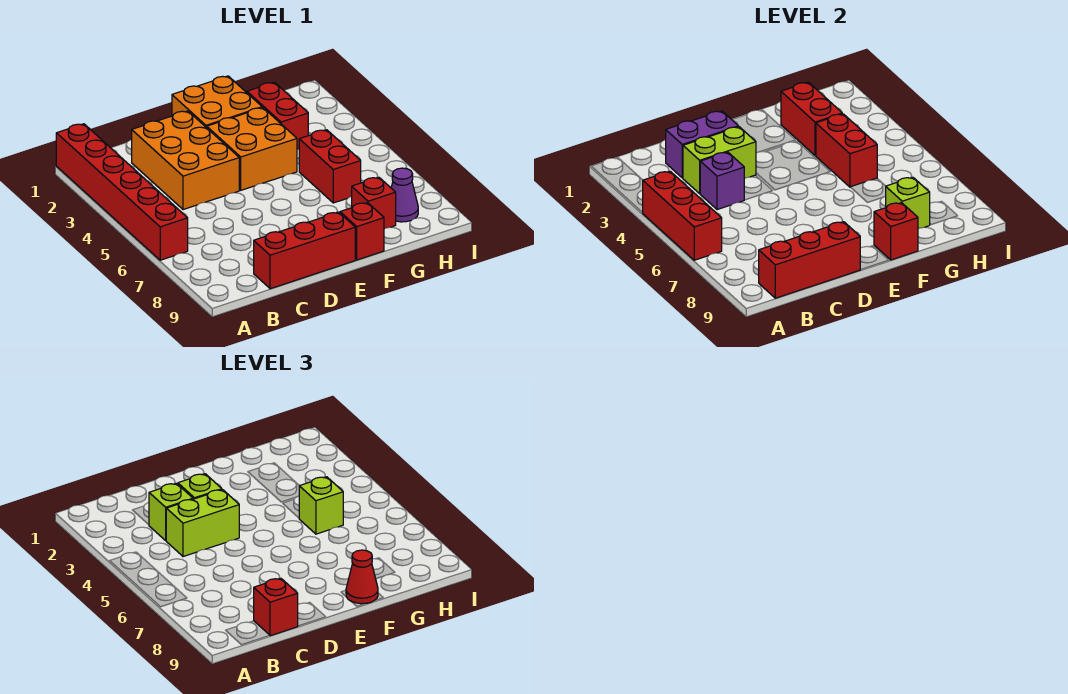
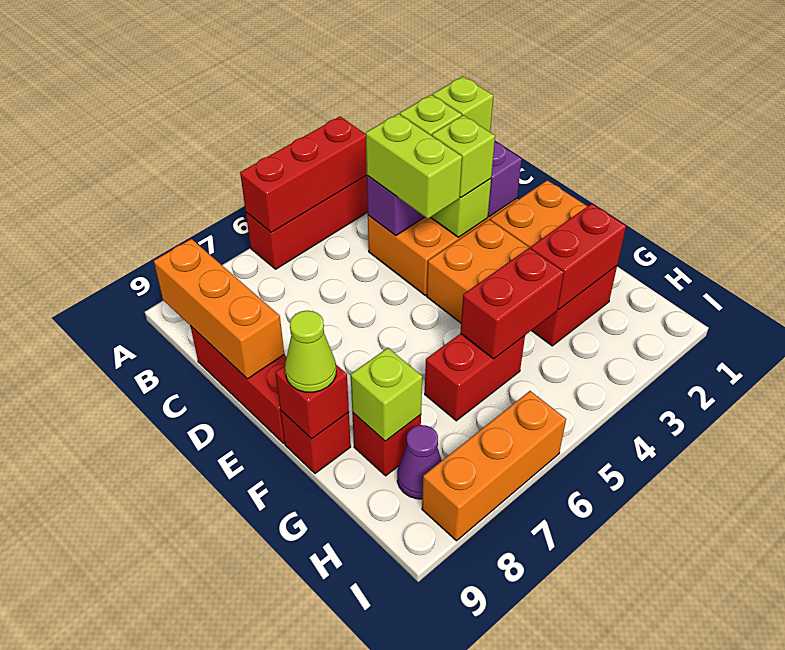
red brick B9:D9 level 2 -> orange brick B9:D9 level 2
red brick C9 level 3 -> none
red cone F9 level 3 -> lime cone F9 level 3
lime brick G5 level 3 -> lime brick C2 level 3
none -> orange brick I6:I8 level 1

